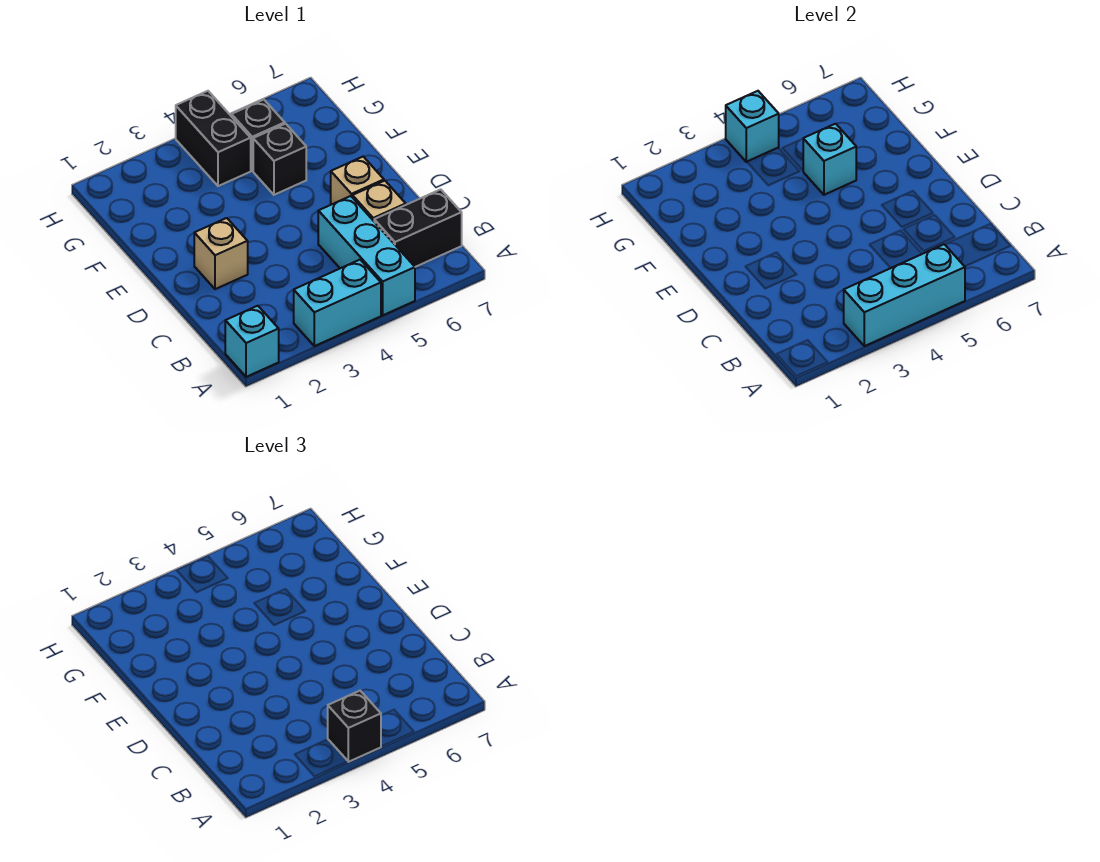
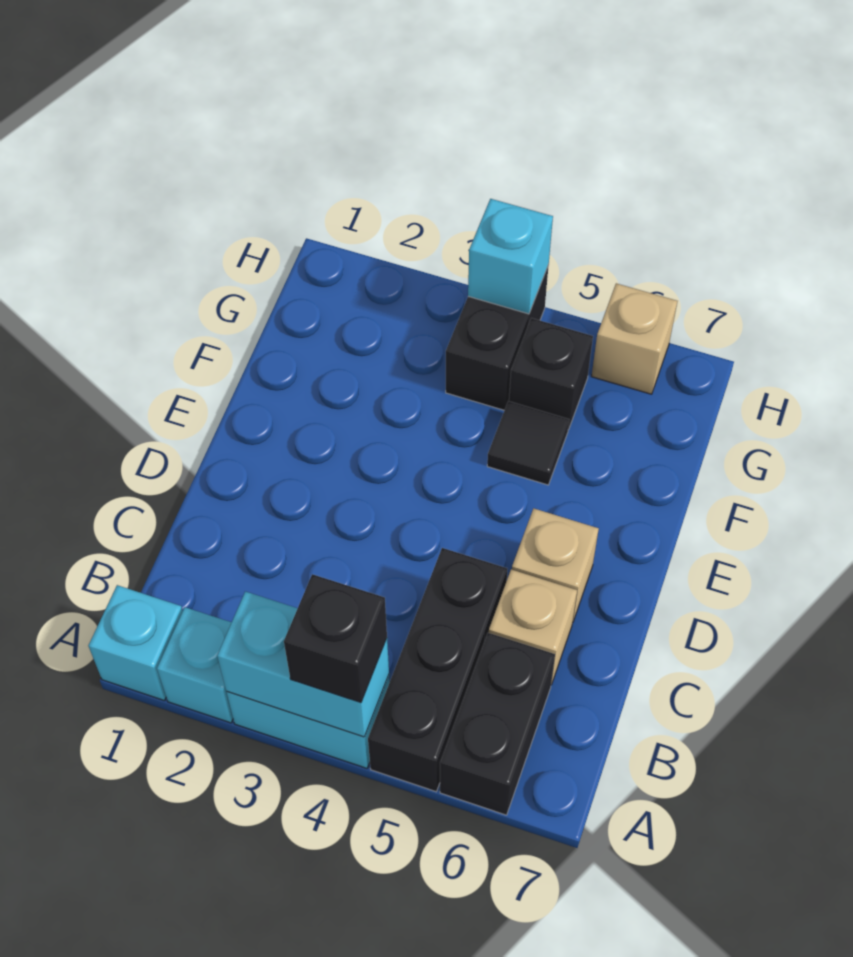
cyan brick A3:A5 level 2 -> cyan brick A3:A4 level 2
cyan brick A5:C5 level 1 -> black brick A5:C5 level 1
black brick B6:B7 level 1 -> black brick A6:B6 level 1
tan brick D2 level 1 -> tan brick H6 level 1
black brick F5 level 1 -> black tile F5 level 1
cyan brick F5 level 2 -> cyan brick A2 level 1

